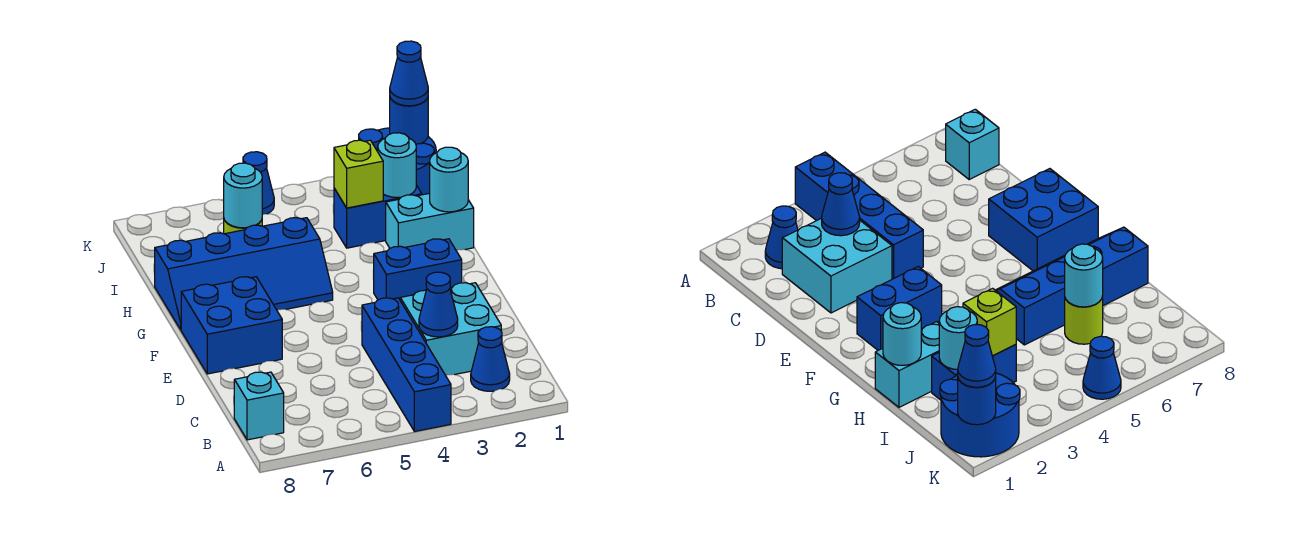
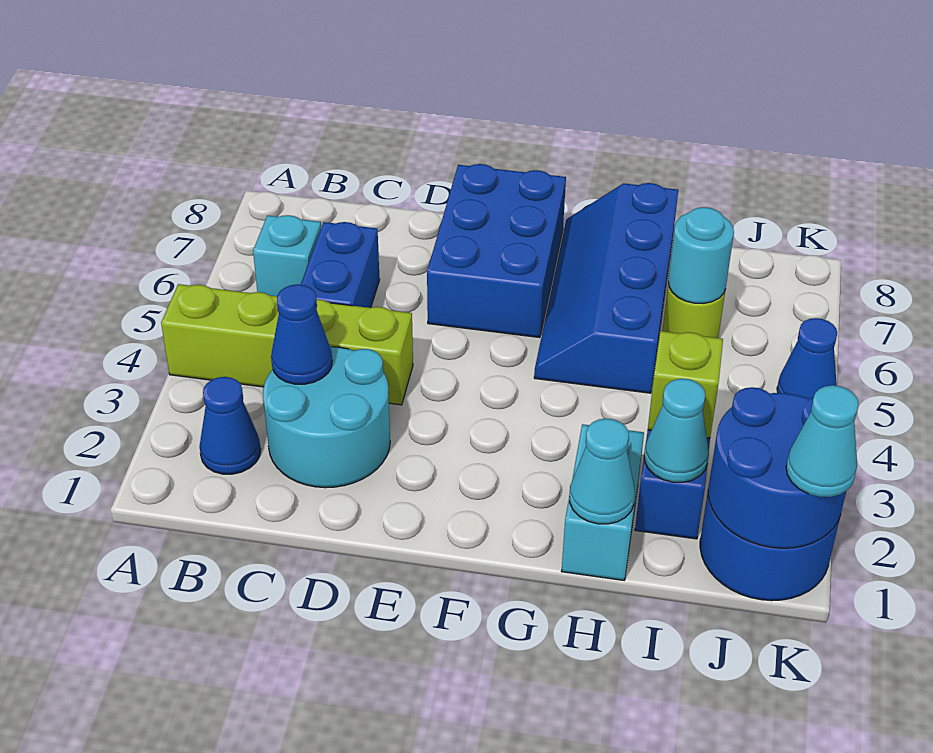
blue brick A4:D4 level 1 -> lime brick A4:D4 level 1
cyan brick B8 level 1 -> cyan brick B6 level 1
cyan brick C2:D3 level 1 -> cyan round brick C2:D3 level 1
blue brick E7:F8 level 1 -> blue brick E6:F8 level 1
blue brick F2:F3 level 1 -> blue brick C5:C6 level 1
cyan round brick H1 level 2 -> cyan cone H1 level 2
cyan round brick I2 level 2 -> cyan cone I2 level 2
blue round brick K1 level 2 -> blue round brick J1:K2 level 2
blue cone K1 level 3 -> cyan cone K1 level 3

